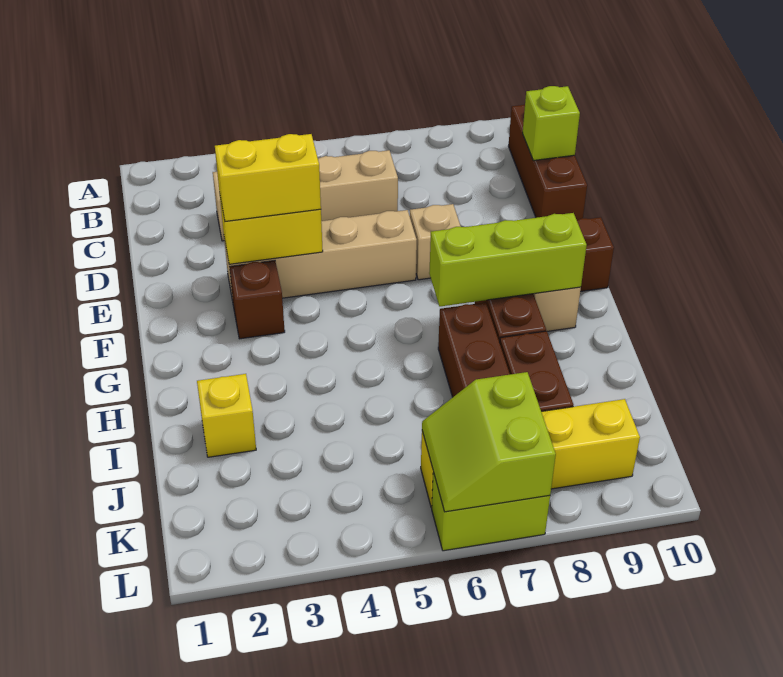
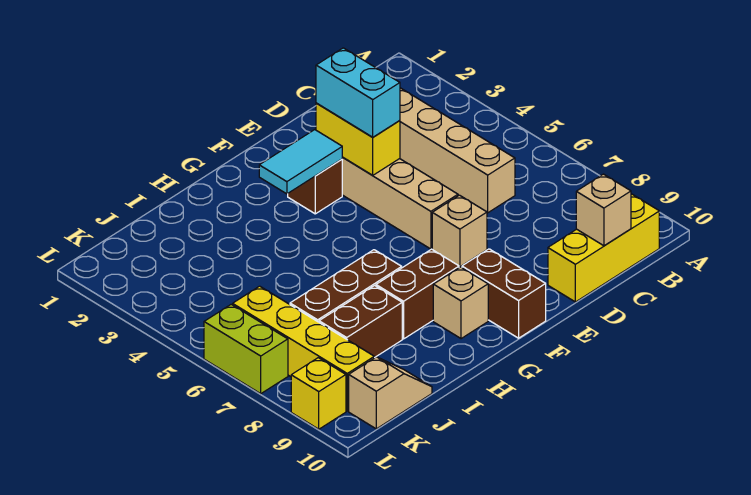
brown brick B10:D10 level 1 -> yellow brick B10:D10 level 1
lime brick C10 level 2 -> tan brick C10 level 2
yellow brick E3:E4 level 3 -> cyan brick E3:E4 level 3
none -> cyan tile F3:G3 level 2
lime brick G7:G9 level 2 -> none
yellow brick I2 level 1 -> yellow brick L9 level 1
none -> tan slope J10:K10 level 1 top K
lime slope K6:L7 level 2 top 7 -> none

